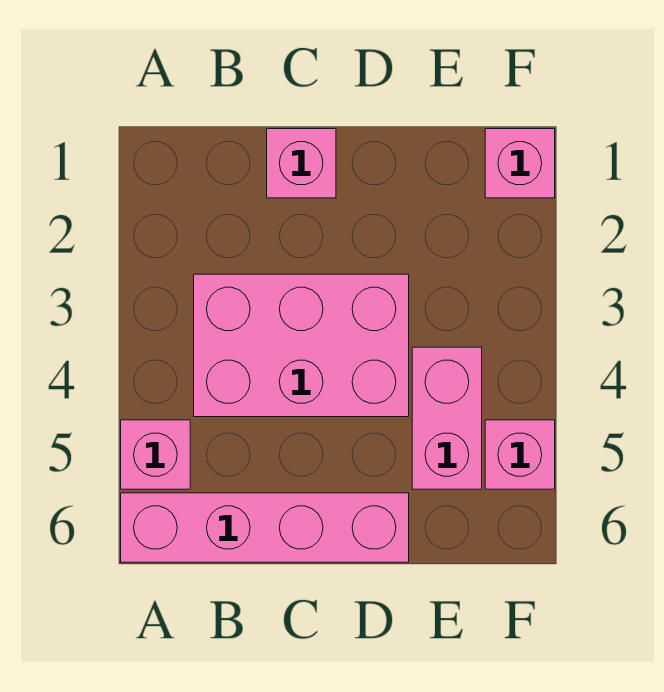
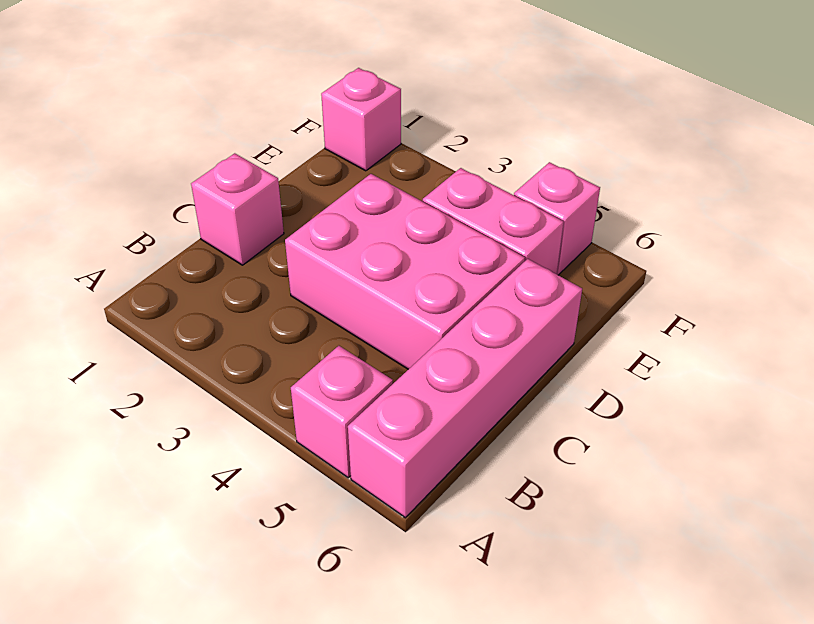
pink brick B3:D4 level 1 -> pink brick C3:D5 level 1

